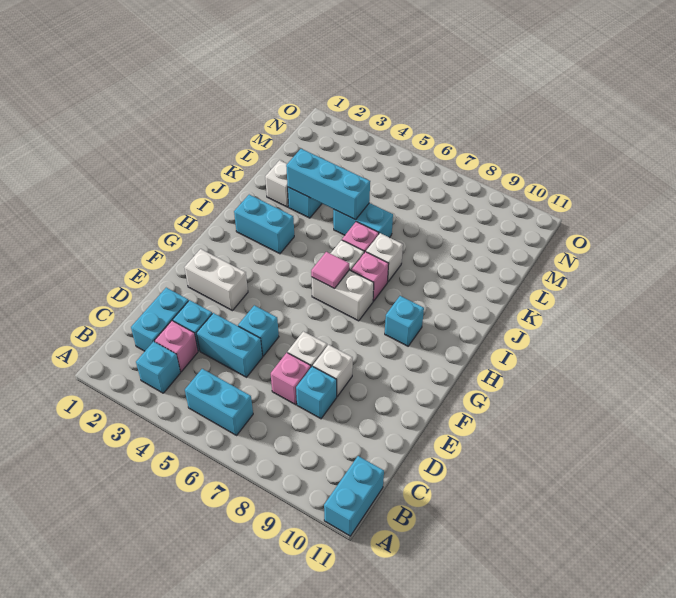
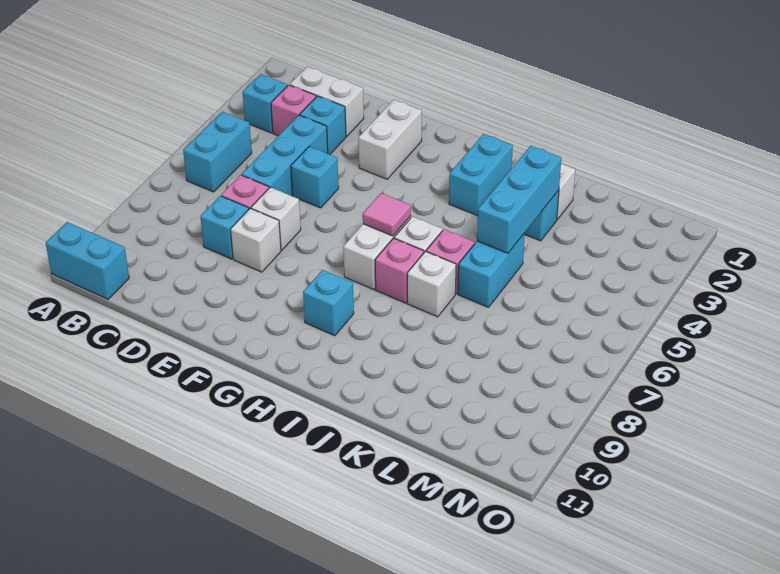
cyan brick C2:D2 level 1 -> white brick C2:D2 level 1
cyan brick D4:D5 level 1 -> cyan brick D4:D6 level 1

